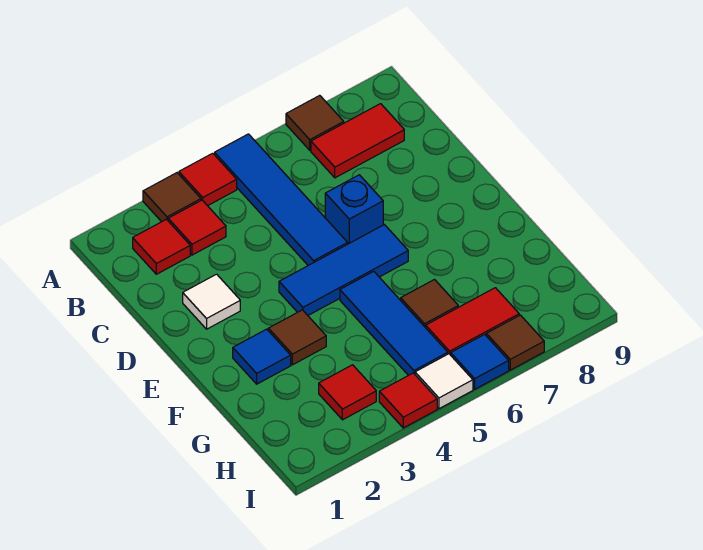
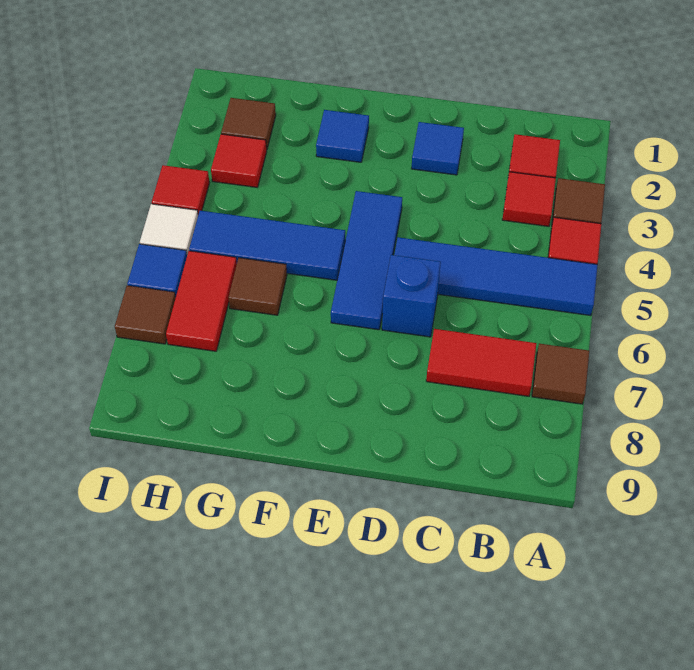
red tile B7:B8 level 1 -> red tile B7:C7 level 1
white tile D2 level 1 -> blue tile D2 level 1
brown tile F3 level 1 -> brown tile H2 level 1

